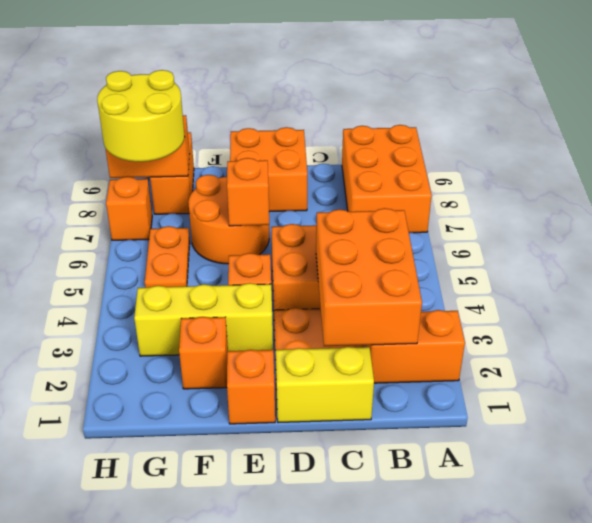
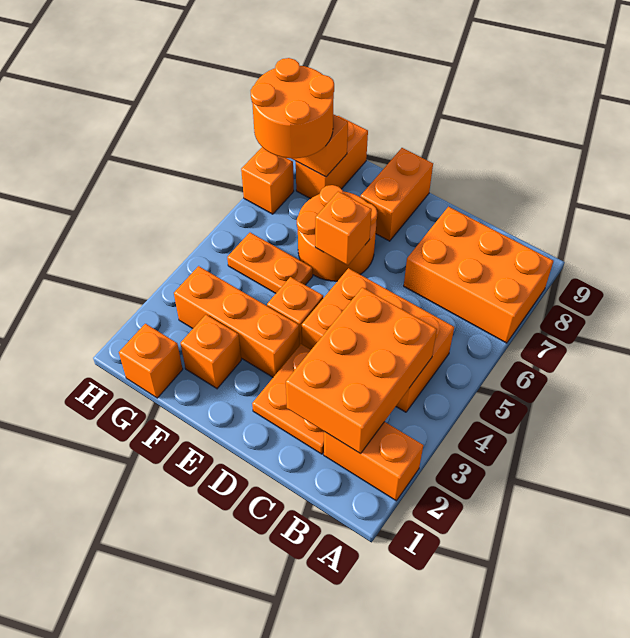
orange brick A7:B9 level 1 -> orange brick A7:C8 level 1
yellow brick C1:D1 level 1 -> none
orange brick D8:E9 level 1 -> orange brick E8:E9 level 1
orange brick E1 level 1 -> orange brick G1 level 1
yellow brick E3:G3 level 1 -> orange brick E3:G3 level 1
orange plate G5:G6 level 1 -> orange plate F5:G5 level 1
yellow round brick G7:H8 level 3 -> orange round brick G7:H8 level 3

